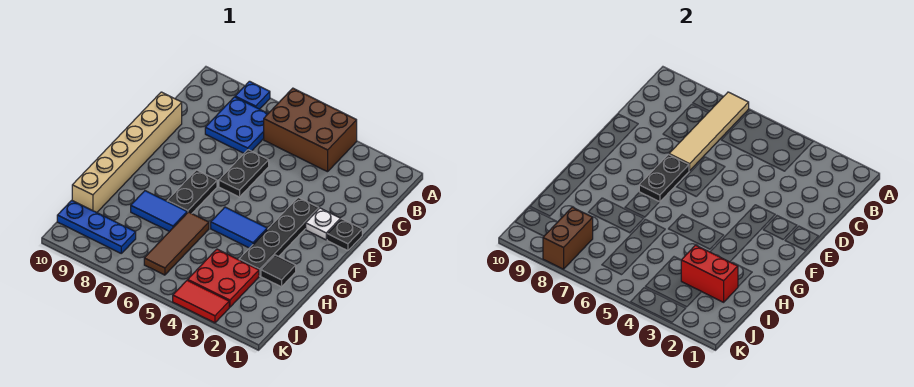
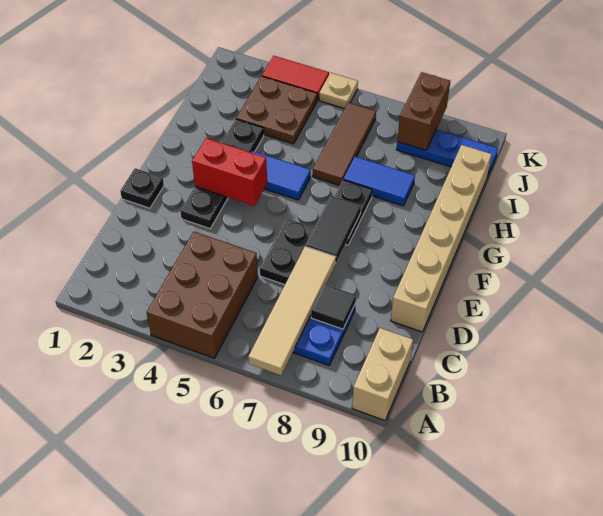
brown brick A4:B6 level 1 -> brown brick A4:C5 level 1
blue plate A8 level 1 -> none
none -> tan brick A10:B10 level 1
white plate E2 level 1 -> none
black plate E7:F7 level 2 -> black tile E7:F7 level 2
black tile H2 level 1 -> black tile C8 level 2
red brick I2:I3 level 2 -> red brick F3:F4 level 2
red plate I3:J4 level 1 -> brown plate I3:J4 level 1
none -> tan plate K5 level 1

